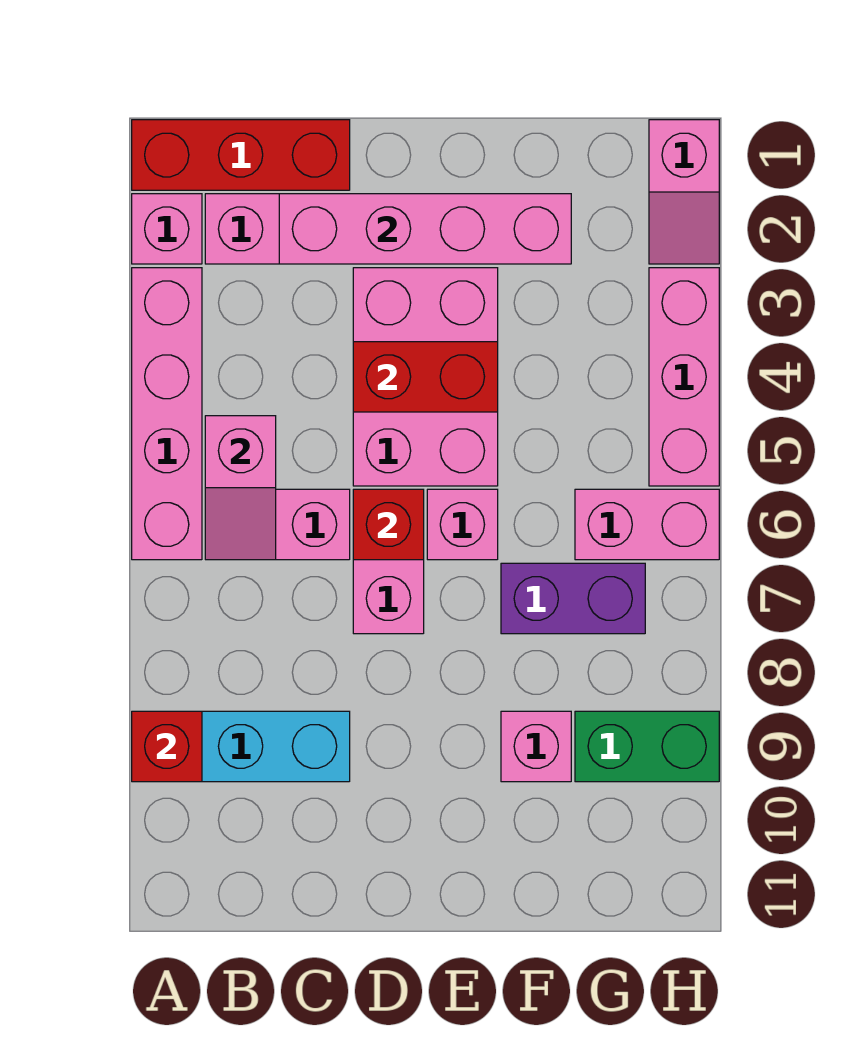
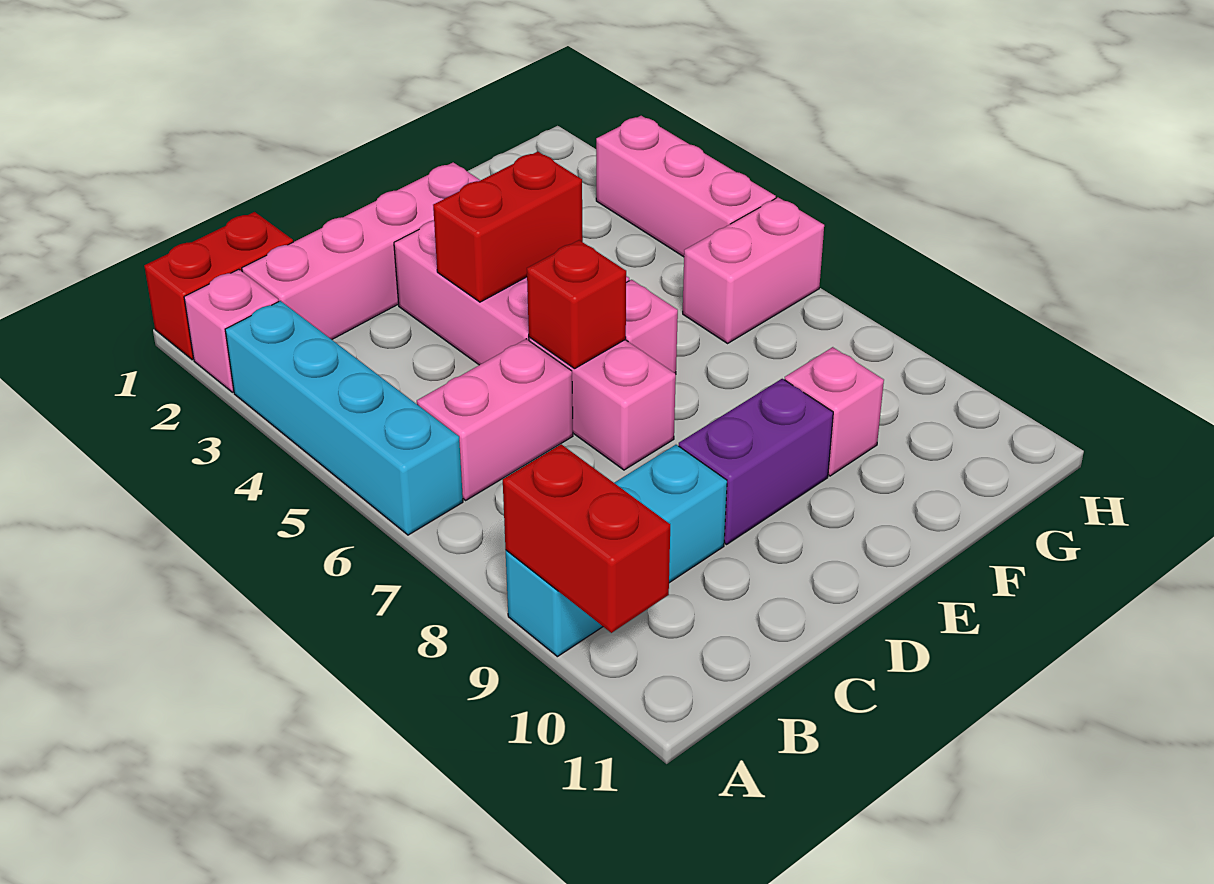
red brick A1:C1 level 1 -> red brick A1:B1 level 1
pink brick A3:A6 level 1 -> cyan brick A3:A6 level 1
red brick A9 level 2 -> red brick A9:A10 level 2
pink slope B5:B6 level 2 top 5 -> none
pink brick C2:F2 level 2 -> none
purple brick F7:G7 level 1 -> purple brick D9:E9 level 1
green brick G9:H9 level 1 -> none
pink slope H1:H2 level 1 top 1 -> none

